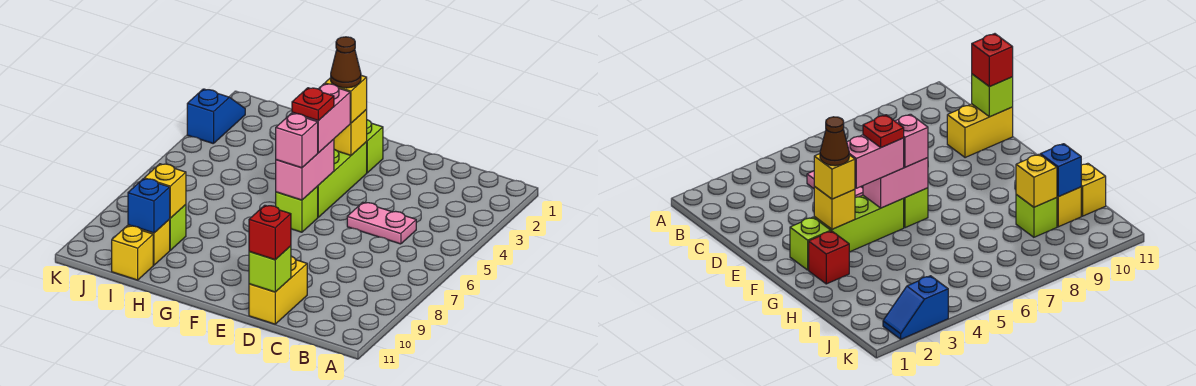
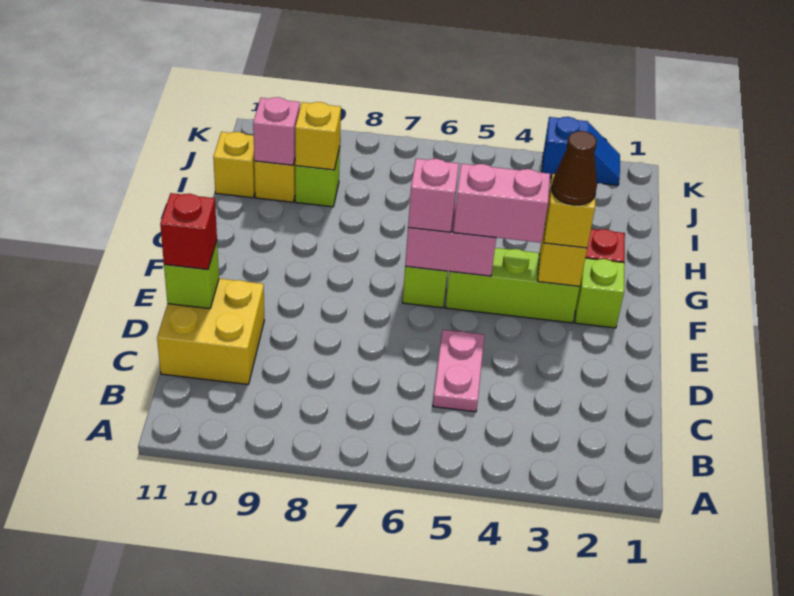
yellow brick D10:D11 level 1 -> yellow brick C10:D11 level 1
red plate F5 level 4 -> none
blue brick I10 level 2 -> pink brick I10 level 2

